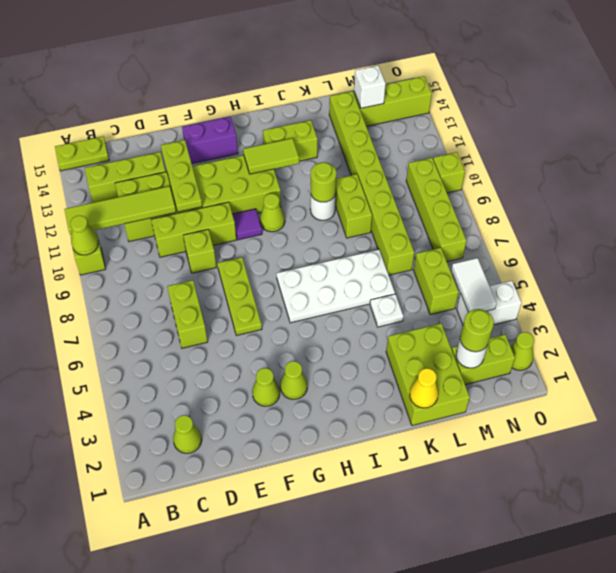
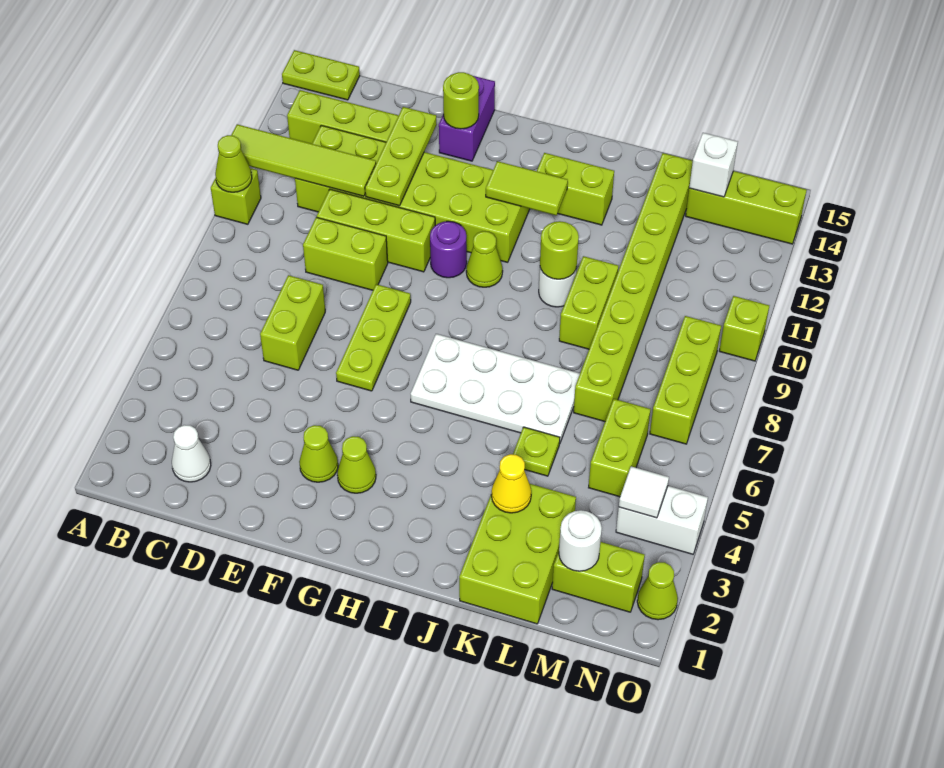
lime cone C2 level 1 -> white cone C2 level 1
lime brick E9 level 1 -> lime brick D9:E9 level 1
purple brick F14:G14 level 1 -> purple brick F14:F15 level 1
purple tile G10 level 1 -> purple round brick G10 level 1
yellow cone K1 level 2 -> yellow cone K3 level 2
white plate K5 level 1 -> lime plate K5 level 1
lime round brick M2 level 3 -> lime round brick F14 level 2
white tile N4:N5 level 2 -> white tile N4 level 2
lime brick N7:N10 level 1 -> lime brick N7:N9 level 1

